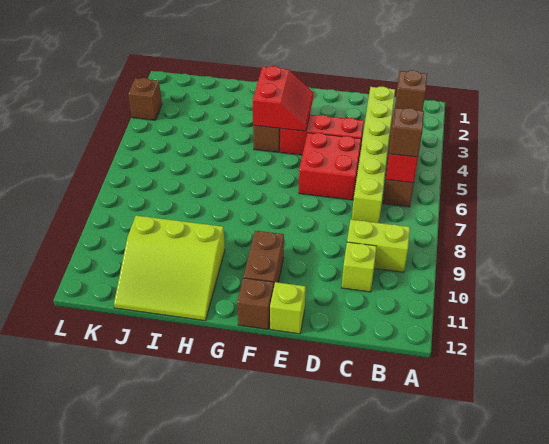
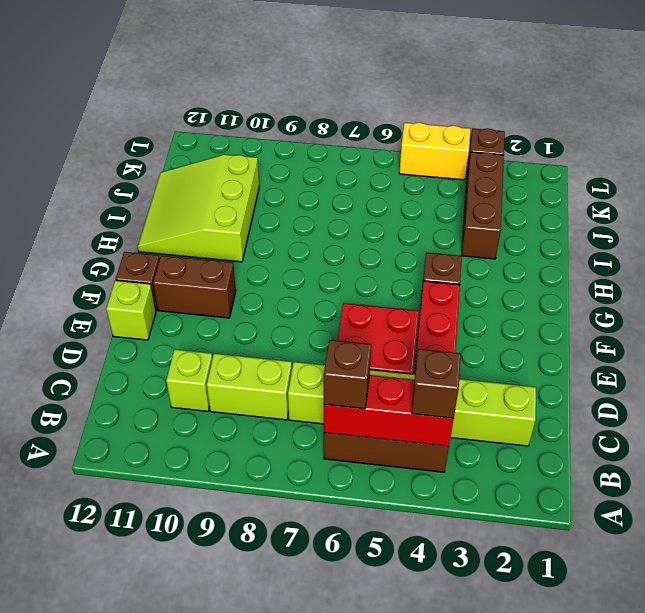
lime brick B9:C9 level 1 -> lime brick C8:C9 level 1
red slope F3:G4 level 2 top G -> none
none -> brown brick I3:K3 level 1
none -> yellow brick L4:L5 level 1

